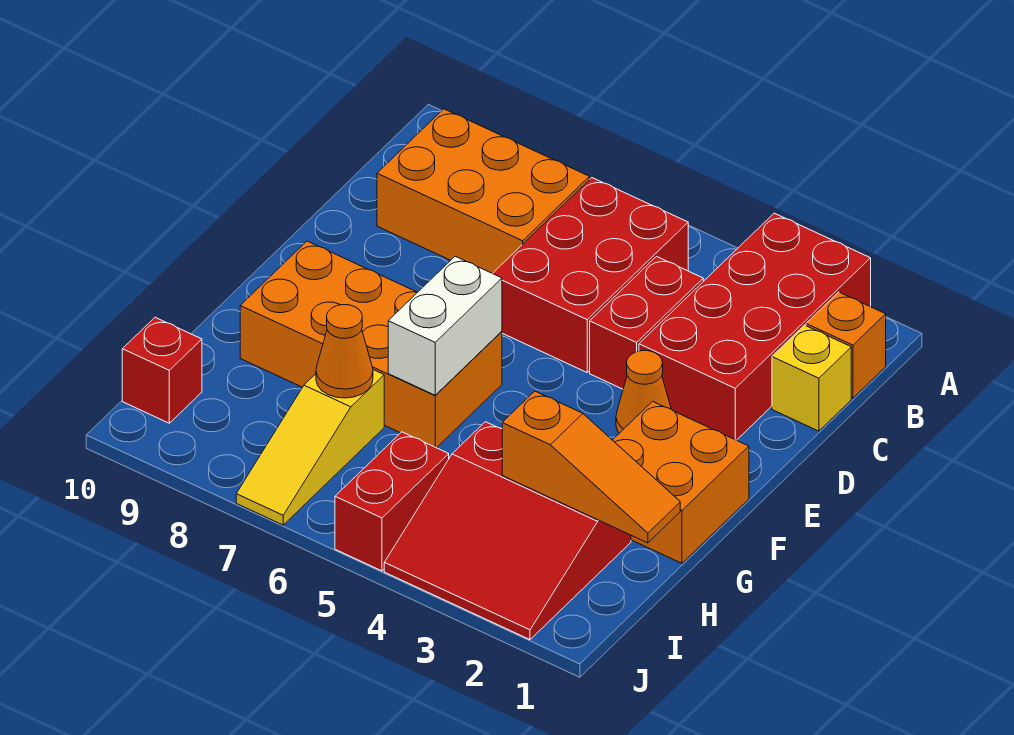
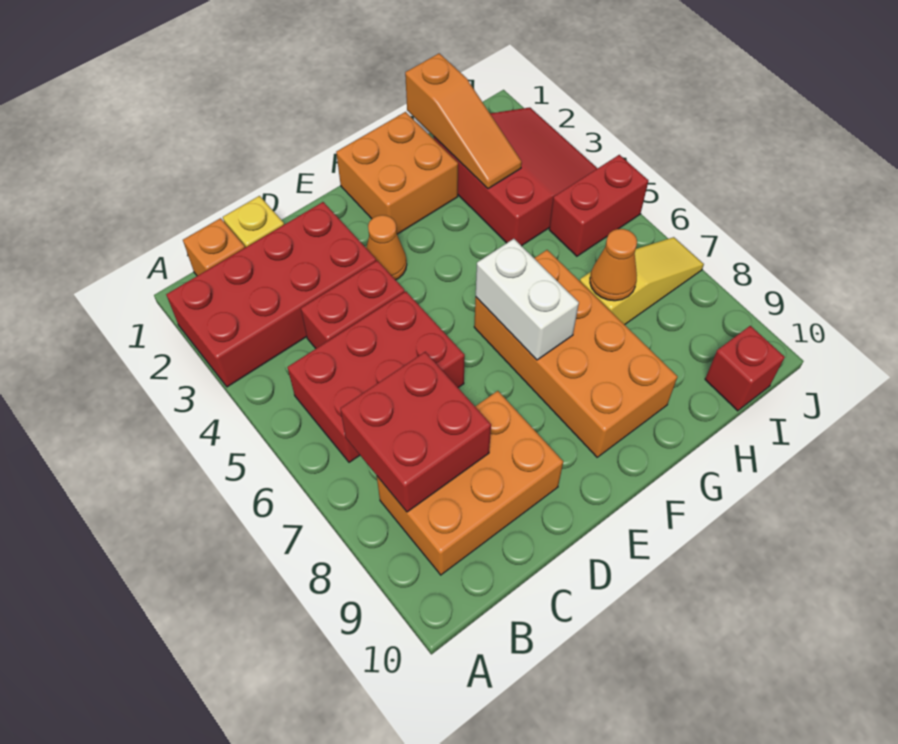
orange brick B7:C9 level 1 -> orange brick B8:D9 level 1
none -> red brick B7:C8 level 2
white brick F6:G6 level 2 -> white brick F6:F7 level 2
orange slope H1:H3 level 2 top 3 -> orange slope H1:H3 level 2 top 1

